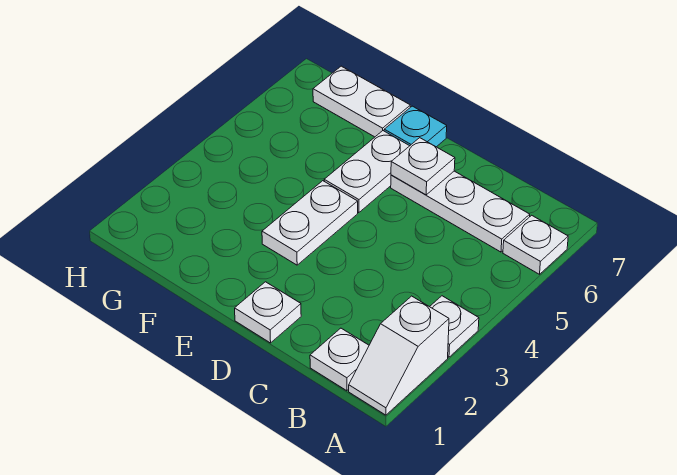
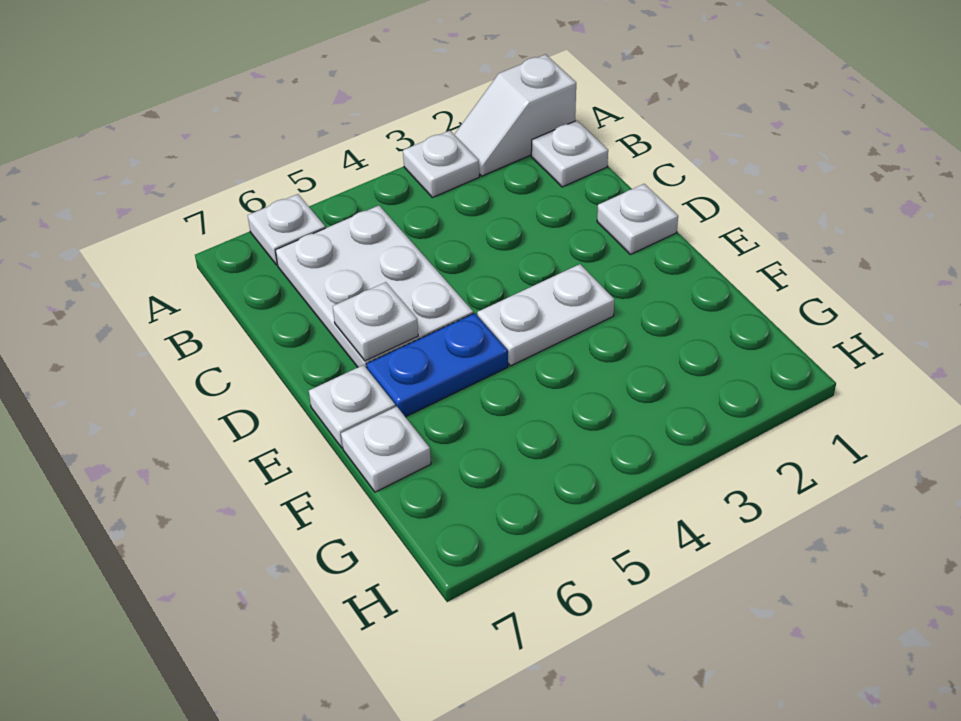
white slope A1:A2 level 1 top 2 -> white slope A1:A2 level 1 top 1
white plate B6:D6 level 1 -> white plate B5:D6 level 1
white plate E5:E6 level 1 -> blue plate E5:E6 level 1
cyan plate E7 level 1 -> white plate E7 level 1
white plate F7:G7 level 1 -> white plate F7 level 1

